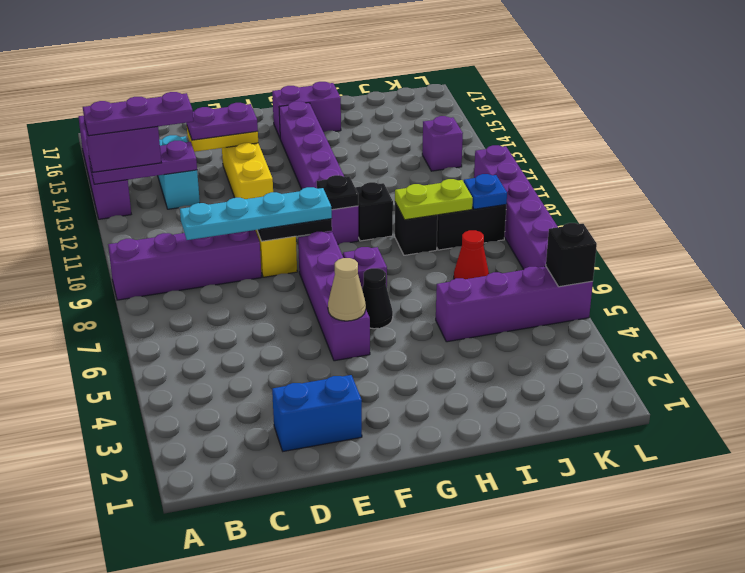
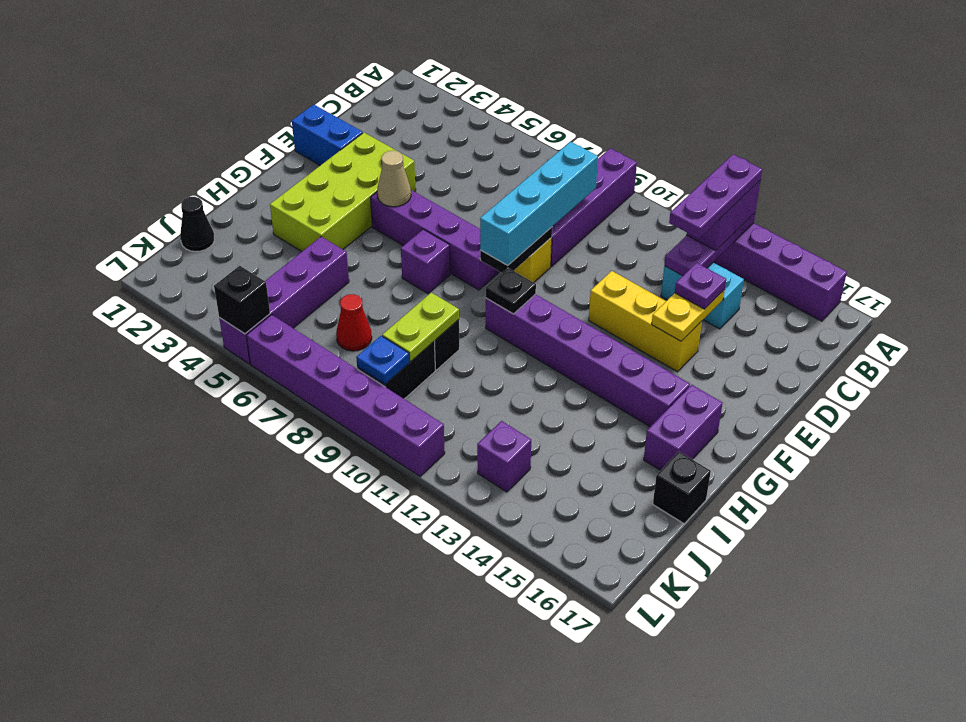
cyan plate C9:F9 level 3 -> cyan brick C9:F9 level 3
blue brick D2:E2 level 1 -> blue brick E1:E2 level 1
purple plate D14:E14 level 3 -> purple plate D14 level 3
none -> lime brick E3:H4 level 1
black cone G6 level 1 -> black cone J1 level 1
black brick H10 level 1 -> black brick I17 level 1

